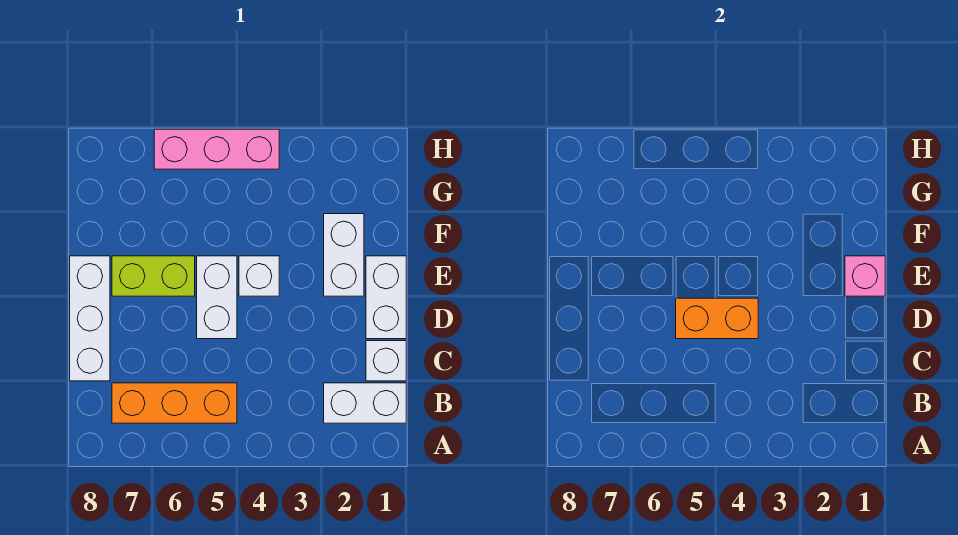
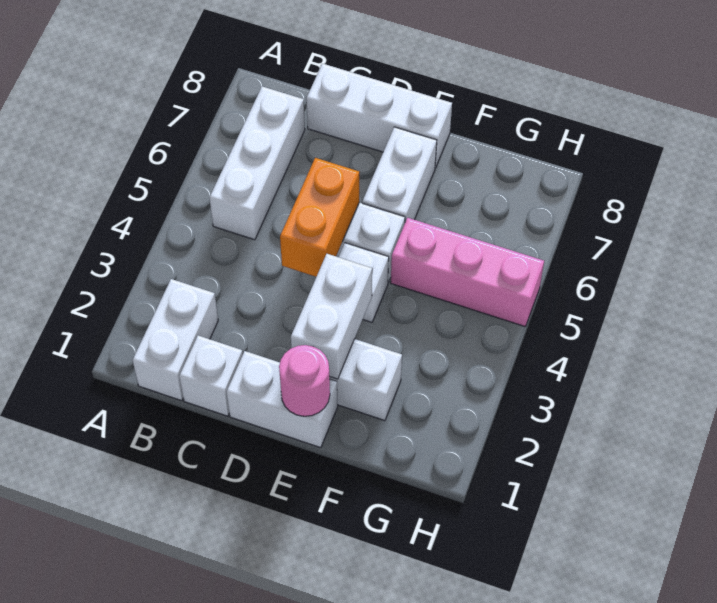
orange brick B5:B7 level 1 -> white brick B5:B7 level 1
pink brick E1 level 2 -> pink round brick E1 level 2
none -> white brick E2:E3 level 2
lime brick E6:E7 level 1 -> white brick E6:E7 level 1
pink brick H4:H6 level 1 -> pink brick F5:H5 level 1

